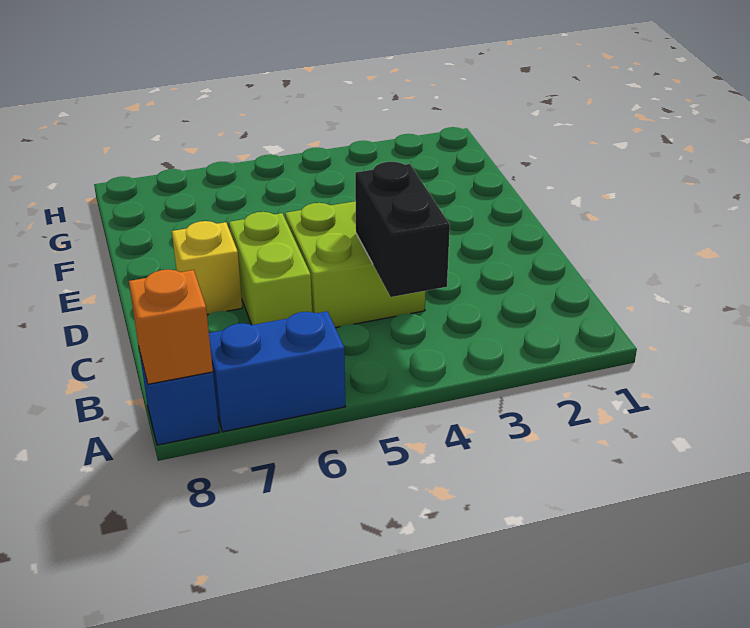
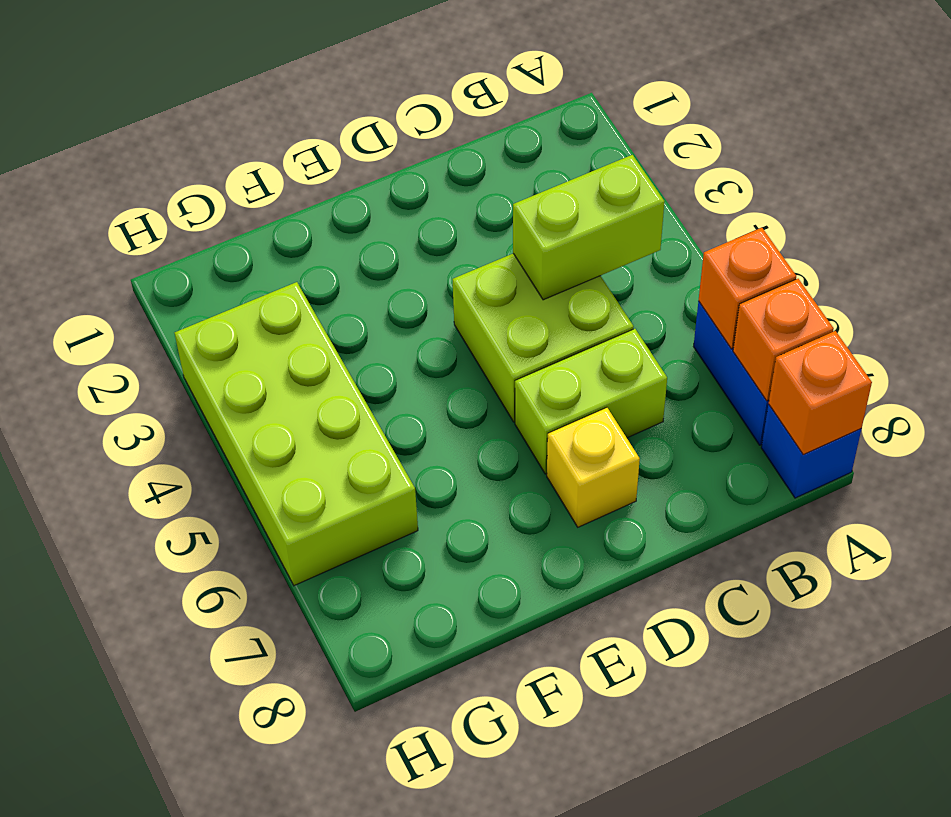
none -> orange brick A6 level 2
none -> orange brick A7 level 2
black brick B4:C4 level 2 -> lime brick B4:C4 level 2
none -> lime brick G3:H6 level 1

